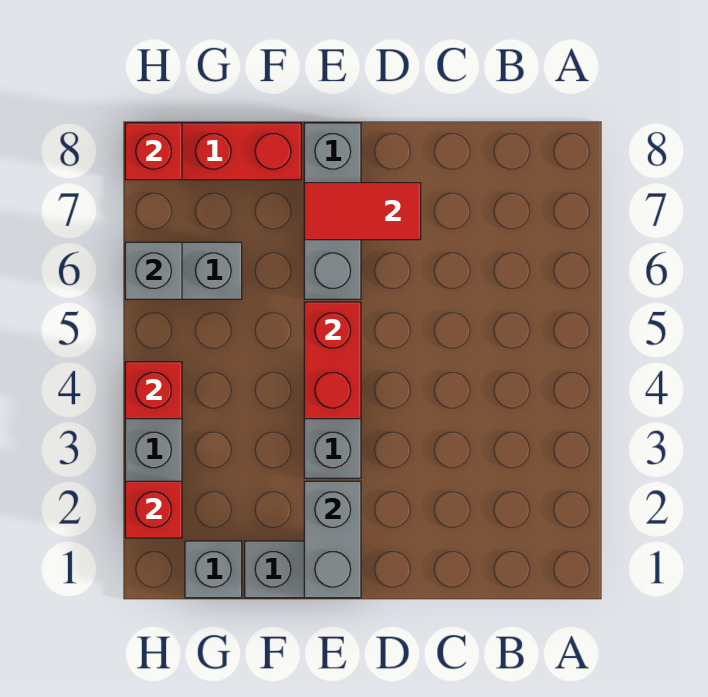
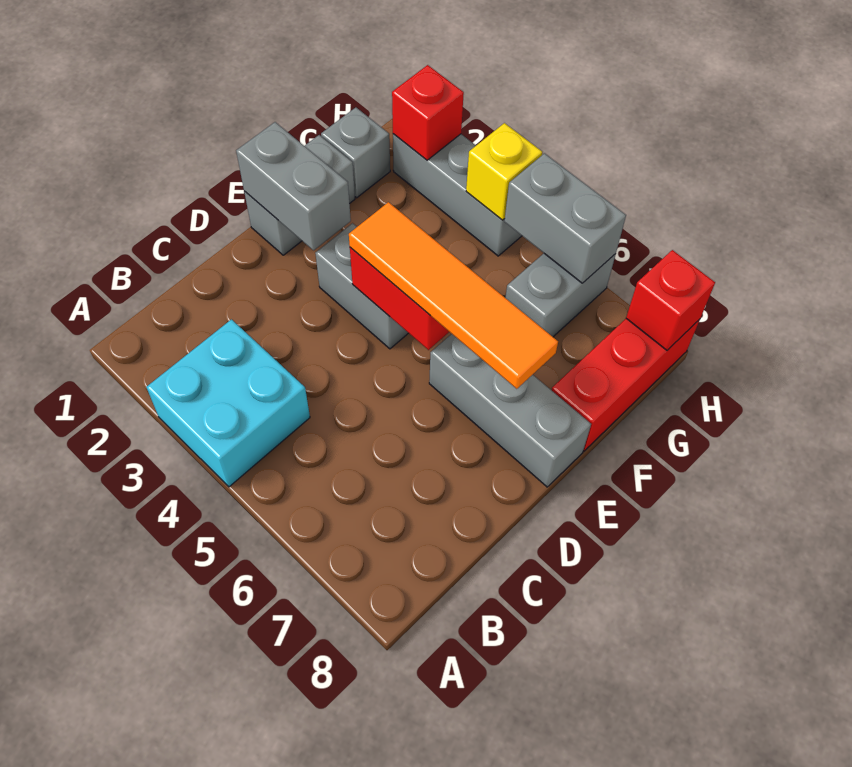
none -> cyan brick A3:B4 level 1
red tile D7:E7 level 2 -> none
none -> orange tile E4:E7 level 3
red brick H4 level 2 -> yellow brick H4 level 2
grey brick H6 level 2 -> grey brick H5:H6 level 2

